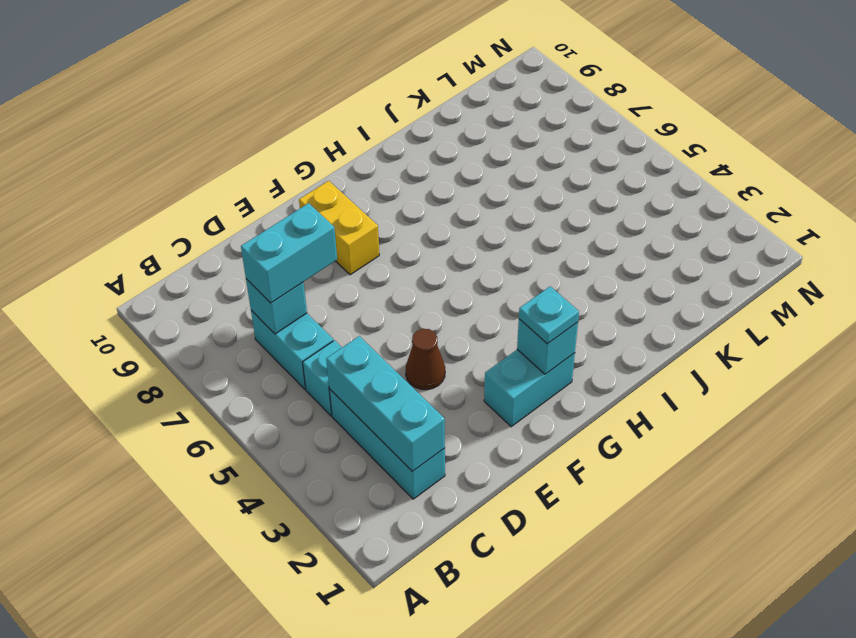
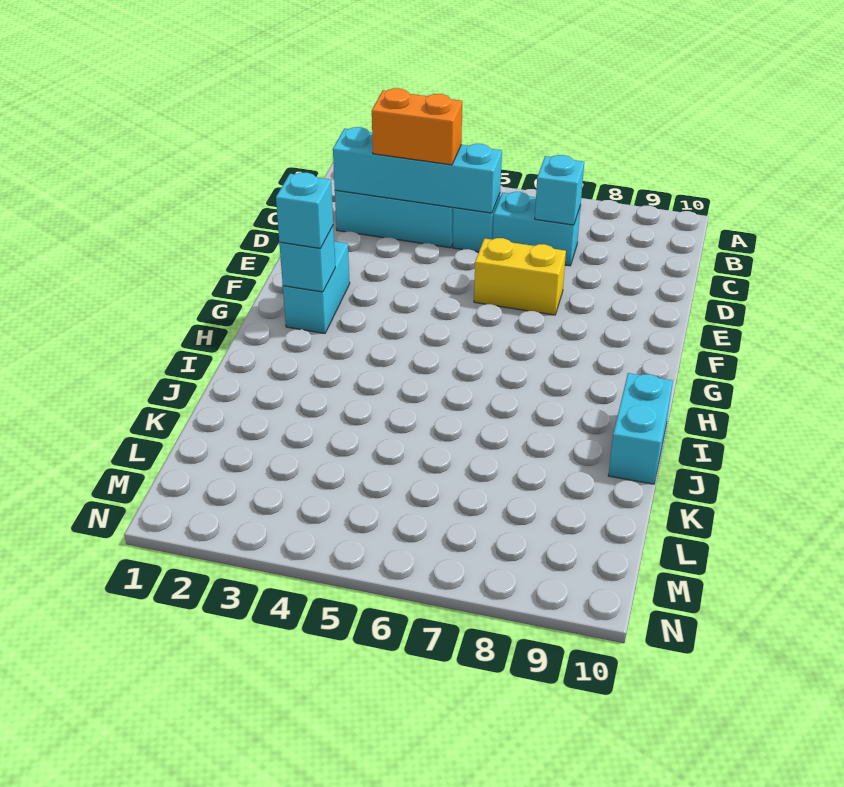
cyan brick C2:C4 level 2 -> cyan brick C2:C5 level 2
none -> orange brick C3:C4 level 3
cyan brick C7:D7 level 3 -> cyan brick I10:J10 level 1
brown cone E4 level 1 -> none
yellow brick F8:F9 level 1 -> yellow brick E6:E7 level 1
cyan plate G2 level 3 -> cyan brick G2 level 3

